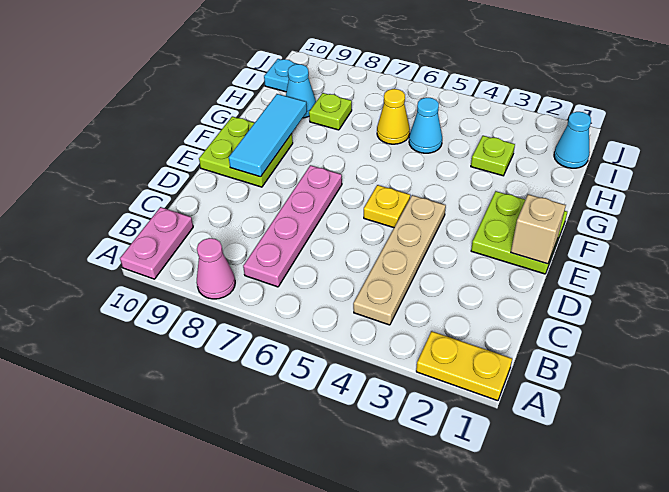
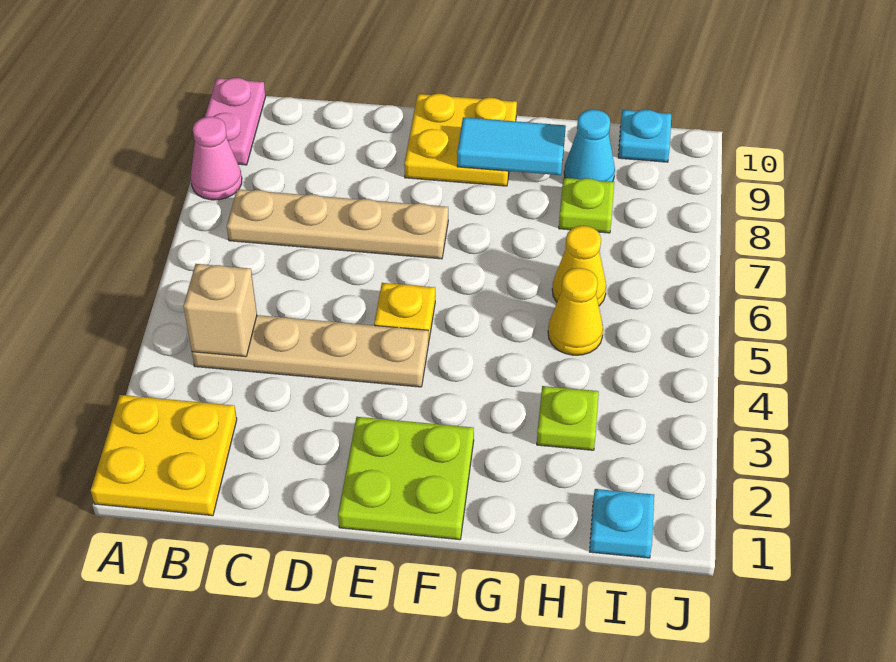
yellow plate A1:A2 level 1 -> yellow plate A1:B2 level 1
pink plate A10:B10 level 1 -> pink plate A9:A10 level 1
pink plate B7:E7 level 1 -> tan plate B7:E7 level 1
tan brick E1 level 2 -> tan brick B4 level 2
lime plate E9:F10 level 1 -> yellow plate E9:F10 level 1
cyan tile E9:G9 level 2 -> cyan tile F9:G9 level 2
cyan cone H5 level 1 -> yellow cone H5 level 1
cyan cone I1 level 1 -> cyan plate I1 level 1

